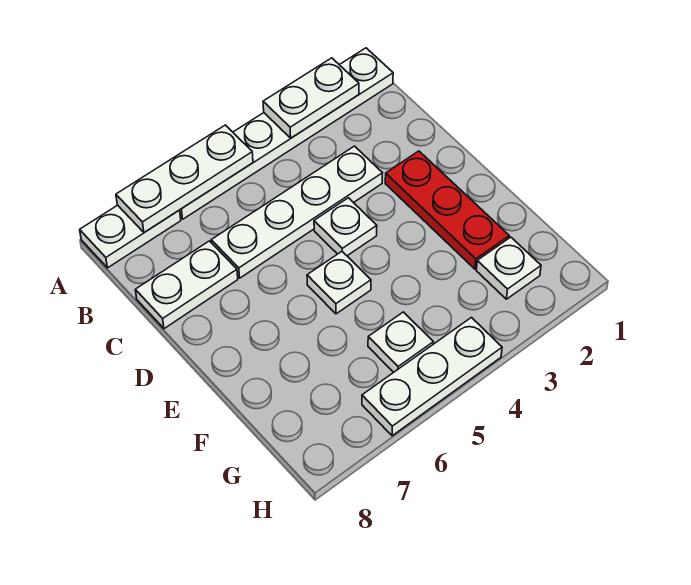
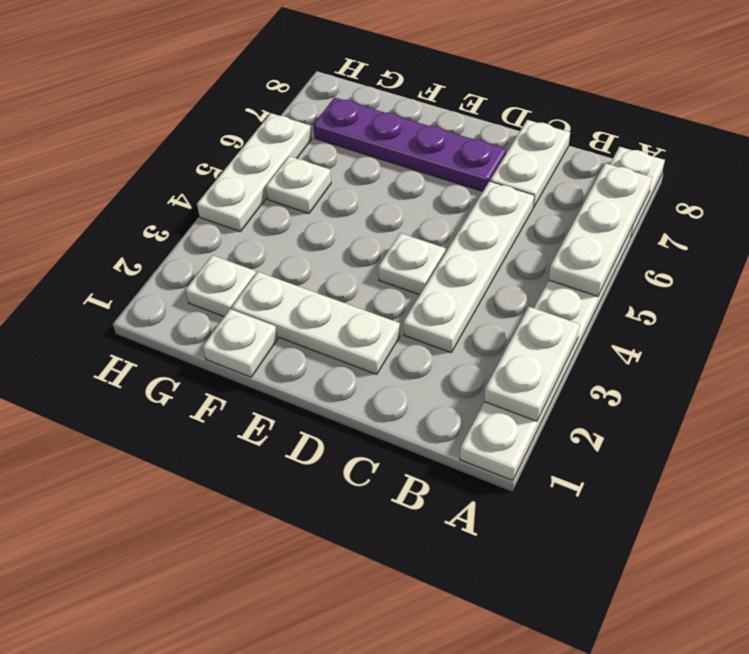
red plate D2:F2 level 1 -> white plate D2:F2 level 1
none -> purple plate D7:G7 level 1
white plate E5 level 1 -> white plate F1 level 1

